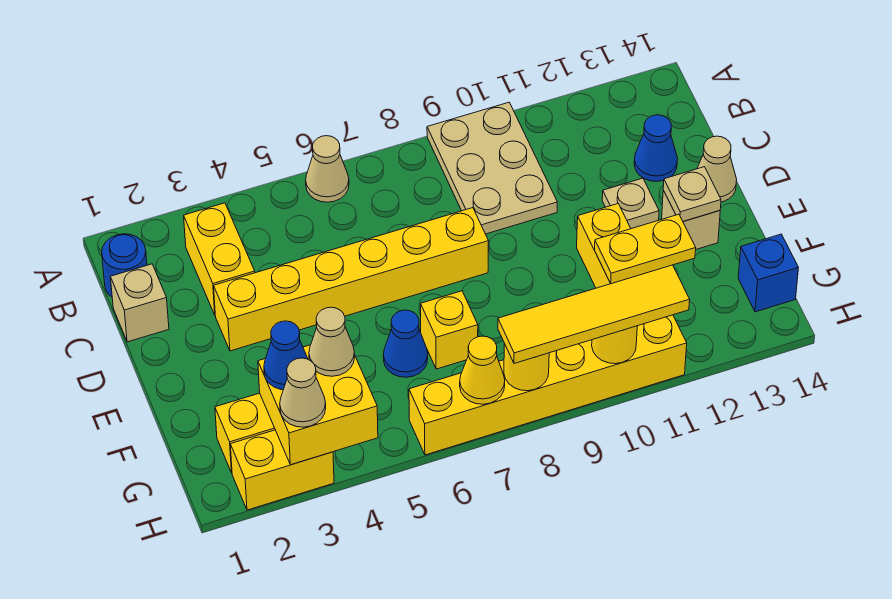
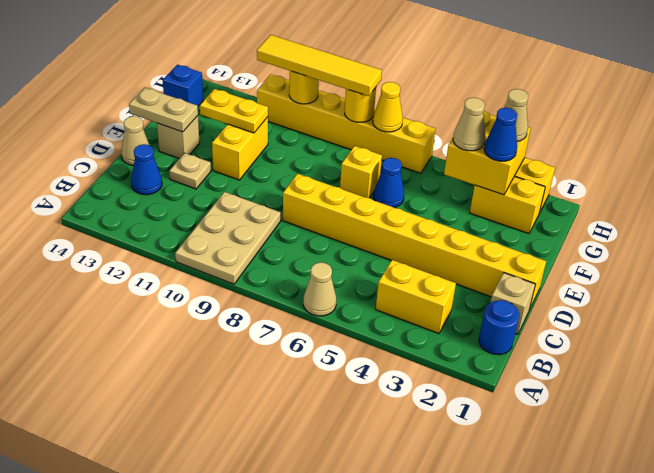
yellow brick B3:C3 level 1 -> yellow brick B3:B4 level 1
yellow brick D3:D8 level 1 -> yellow brick D1:D8 level 1
tan plate E13 level 2 -> tan plate E13:E14 level 2

